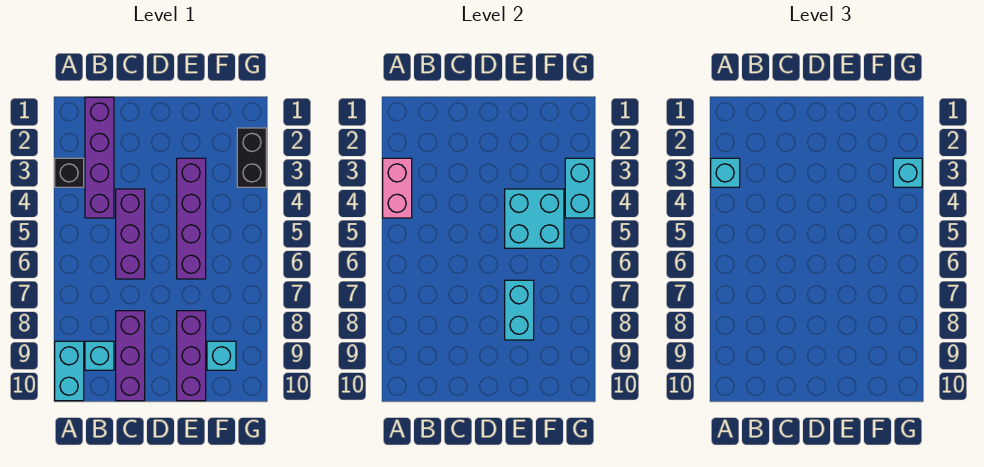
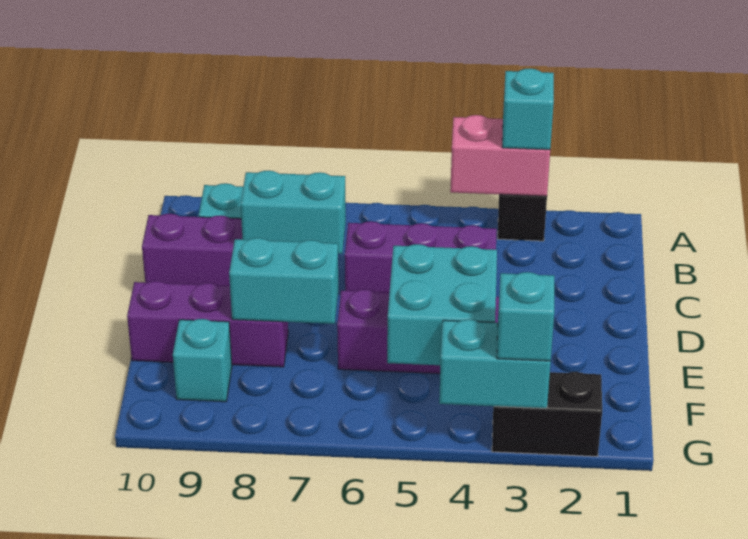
cyan brick A9:A10 level 1 -> cyan brick C7:C8 level 2
purple brick B1:B4 level 1 -> none

